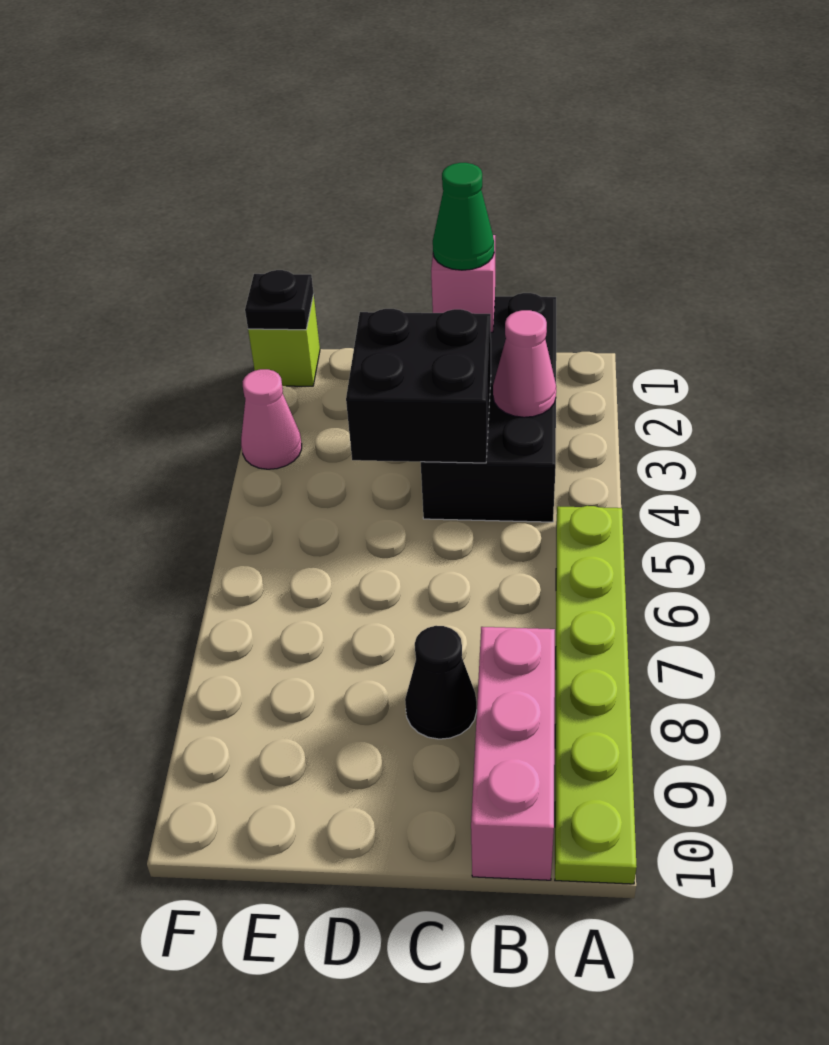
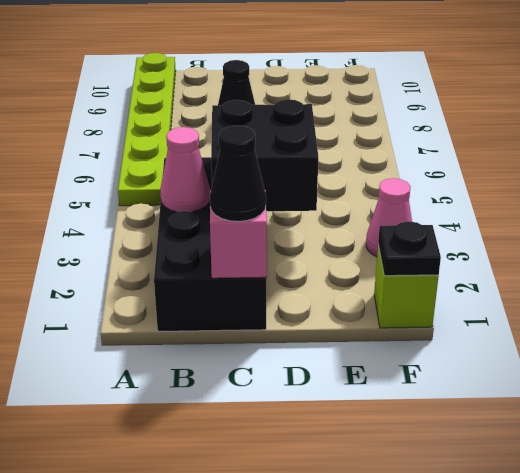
pink brick B8:B10 level 1 -> none
green cone C1 level 3 -> black cone C1 level 3

